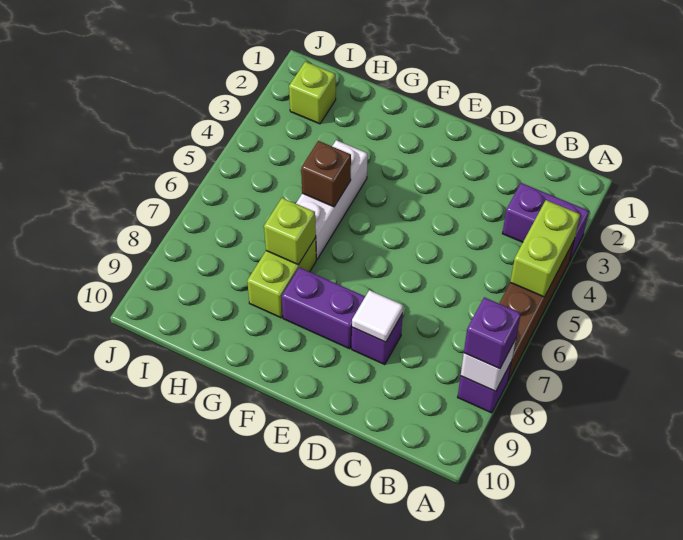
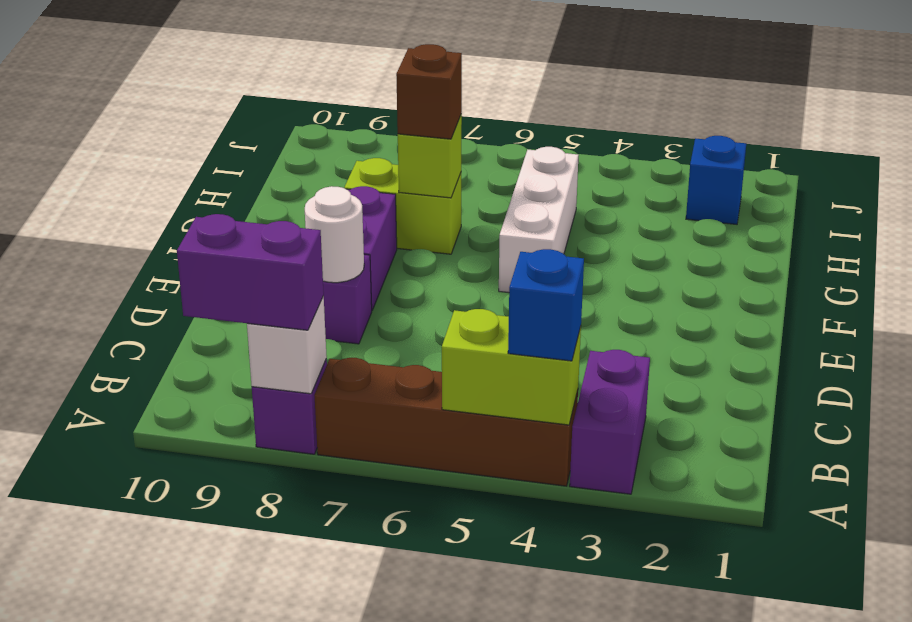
none -> blue brick A4 level 3
purple brick A8 level 3 -> purple brick A8:A9 level 3
white tile D8 level 2 -> white round brick D8 level 2
white brick G4:G6 level 1 -> white brick F5:H5 level 1
brown brick G5 level 2 -> brown brick G7 level 3
lime brick I2 level 1 -> blue brick I2 level 1

